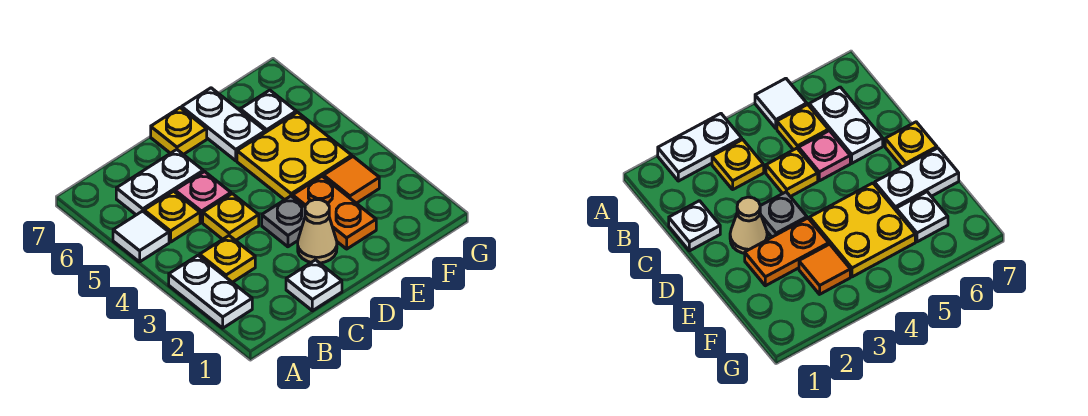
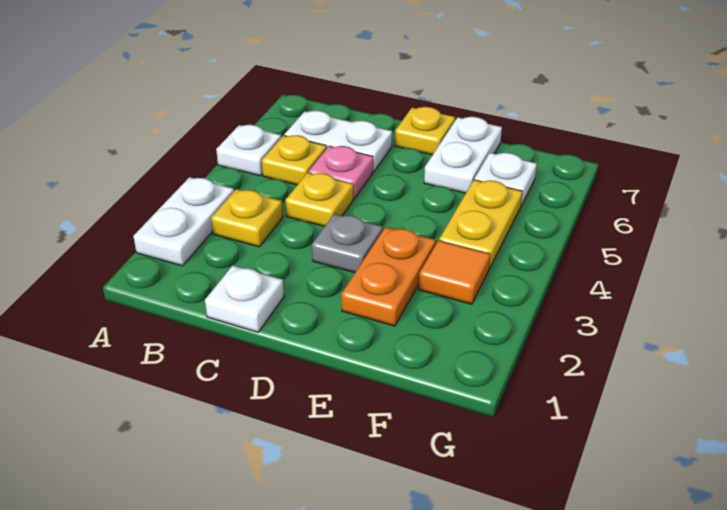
white tile A5 level 1 -> white plate A5 level 1
tan cone D2 level 1 -> none
yellow plate E4:F5 level 1 -> yellow plate F4:F5 level 1

